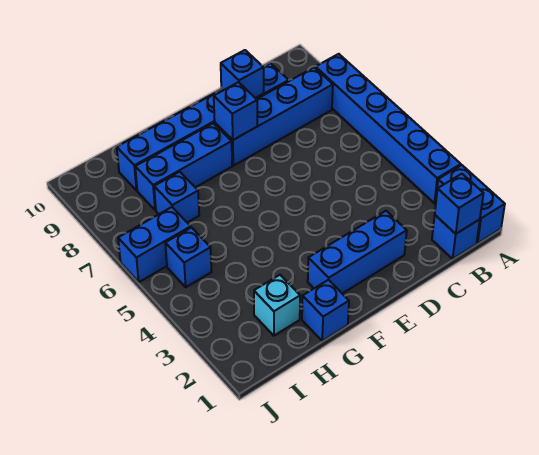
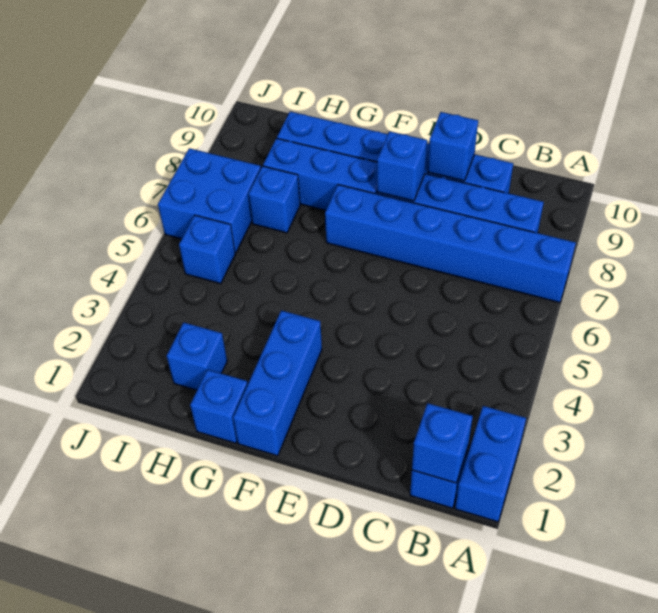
blue brick A3:A8 level 1 -> blue brick A7:F7 level 1
blue brick D2:F2 level 1 -> blue brick F1:F3 level 1
cyan brick H2 level 1 -> blue brick H2 level 1
blue brick I6:J6 level 1 -> blue brick I6:J7 level 1

